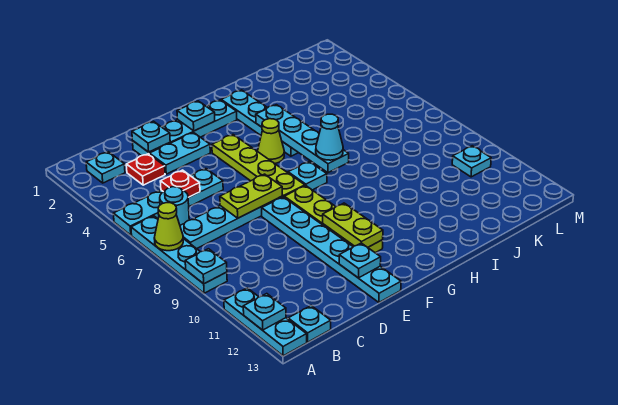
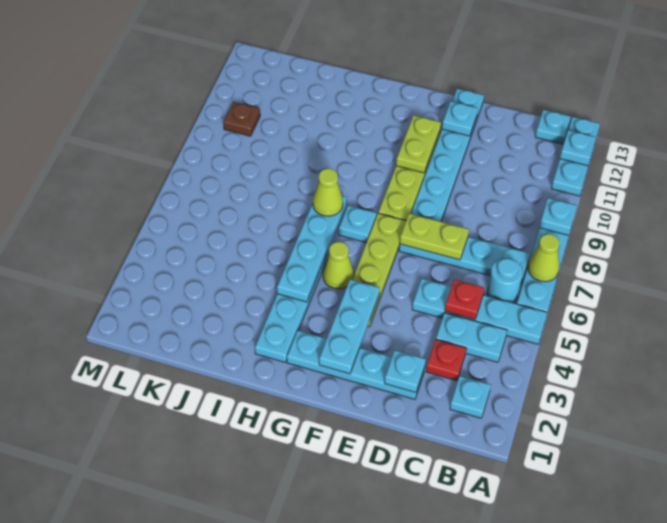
cyan plate D3:E3 level 1 -> cyan plate B4:C4 level 1
cyan plate F2 level 2 -> cyan plate F2:F4 level 2
cyan cone H7 level 3 -> lime cone H7 level 3
cyan plate L10 level 1 -> brown plate L10 level 1

